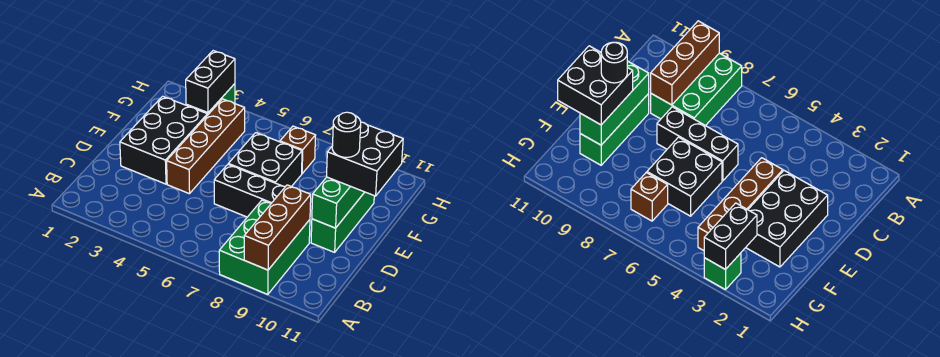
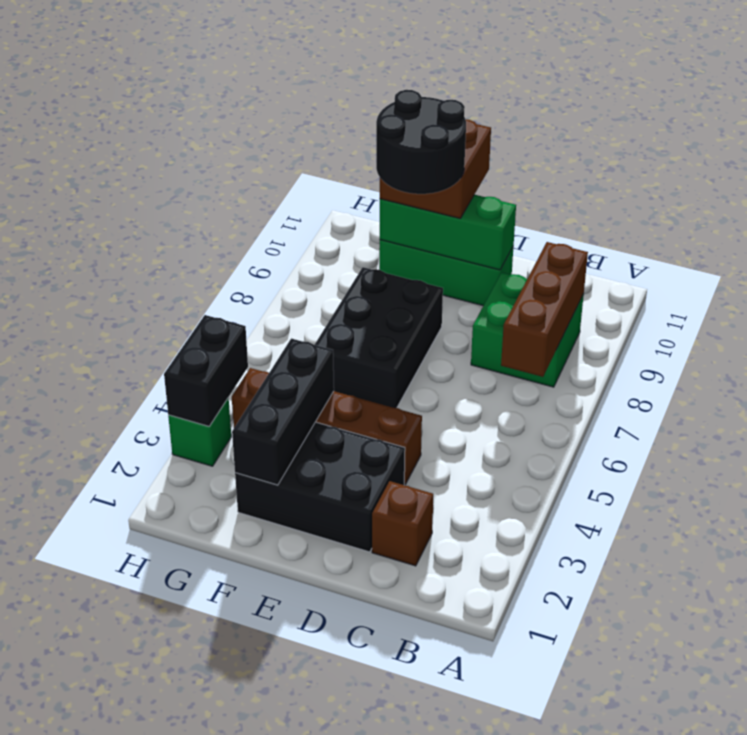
green brick A8:C9 level 1 -> green brick B8:C9 level 1
brown brick A9:C9 level 2 -> brown brick B7:B9 level 2
black brick D6:D8 level 1 -> black brick F2:F4 level 2
black brick E6:F7 level 1 -> black brick E6:F8 level 1
black brick E10:F11 level 3 -> brown brick E10:F11 level 3
black round brick E10 level 4 -> black round brick E9:F10 level 4
black brick G3:H3 level 2 -> black brick H3:H4 level 2
brown brick G7 level 1 -> brown brick C2 level 1

